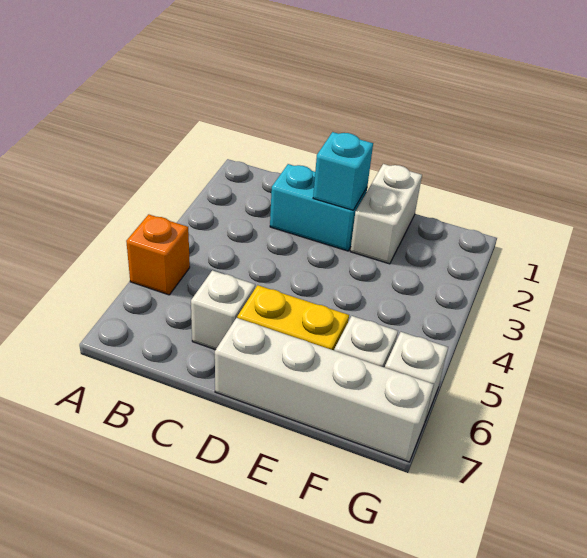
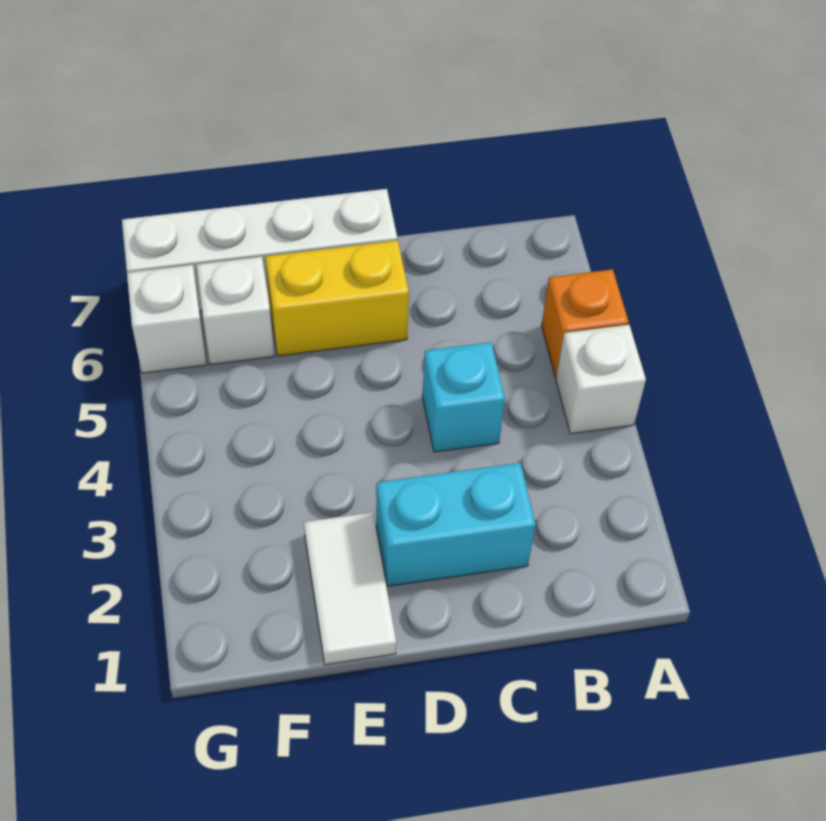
white brick C6 level 1 -> white brick A4 level 1
cyan brick D2 level 2 -> cyan brick C4 level 1
white brick E1:E2 level 1 -> white tile E1:E2 level 1

